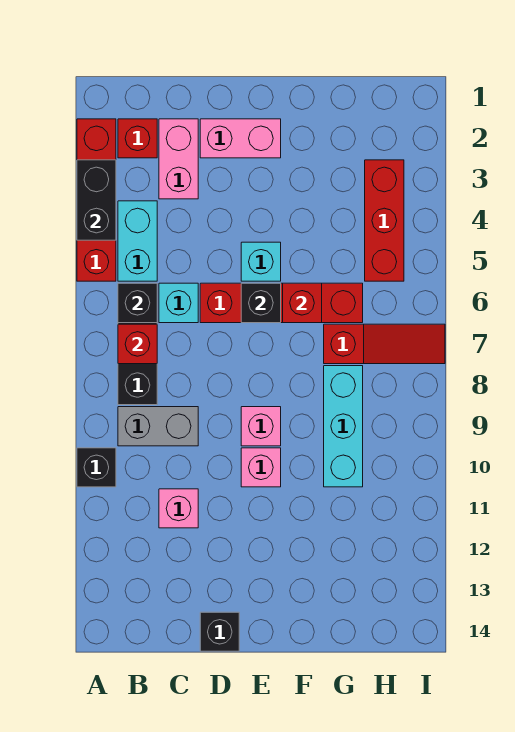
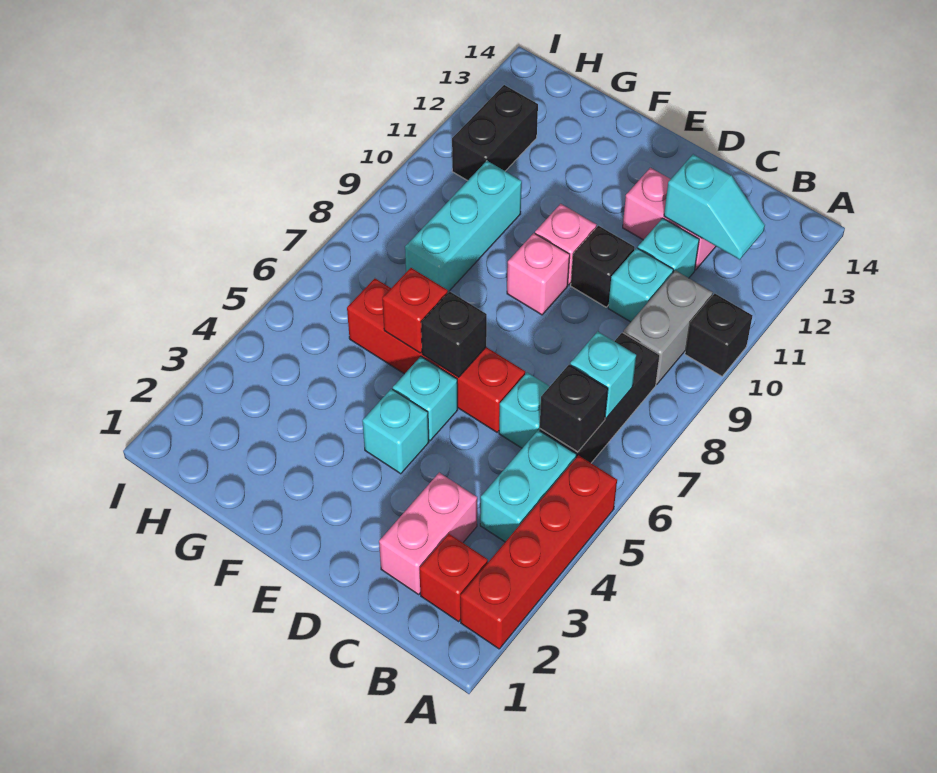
black brick A3:A4 level 2 -> black brick H11:H12 level 1
red brick B7 level 2 -> cyan brick B7 level 2
grey brick B9:C9 level 1 -> grey brick B9:B10 level 1
none -> cyan slope B12:C12 level 2 top C
none -> cyan brick C10 level 1
pink brick C11 level 1 -> cyan brick C11 level 1
pink brick D2:E2 level 1 -> pink brick C12:D12 level 1
black brick D14 level 1 -> black brick D10 level 1
none -> cyan brick E4 level 1
red slope G7:I7 level 1 top G -> none
red brick H3:H5 level 1 -> none

